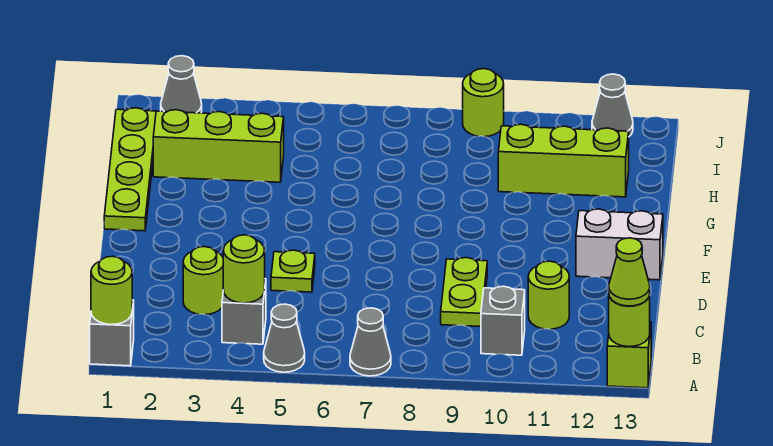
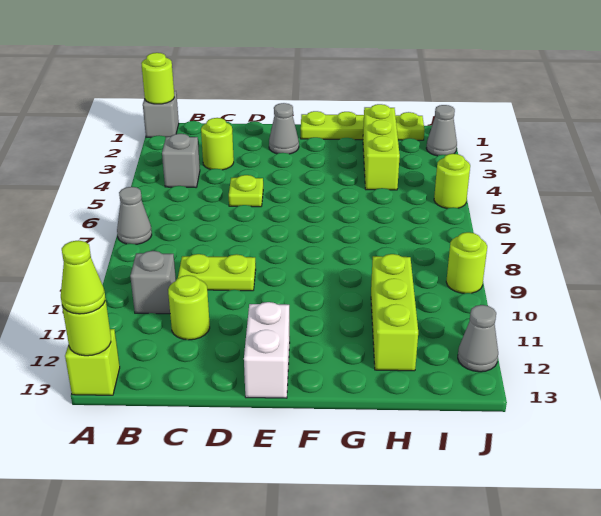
grey cone A5 level 1 -> grey cone E2 level 1
lime round brick B4 level 2 -> lime round brick J5 level 1

